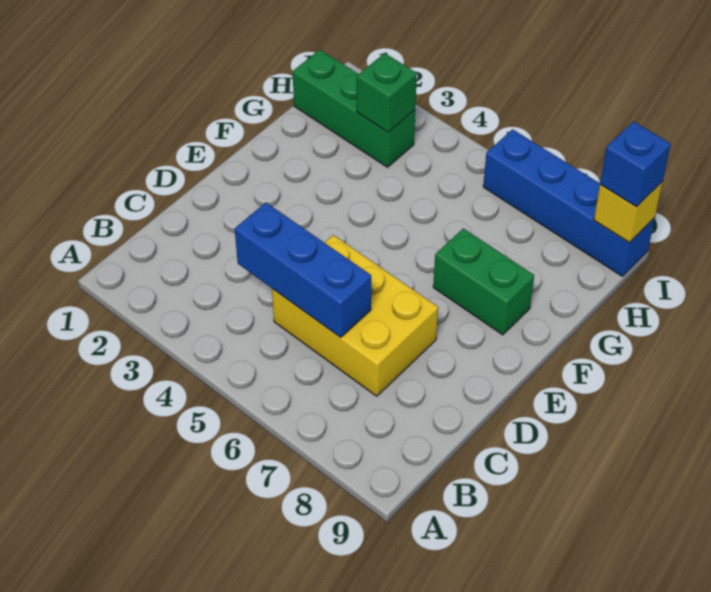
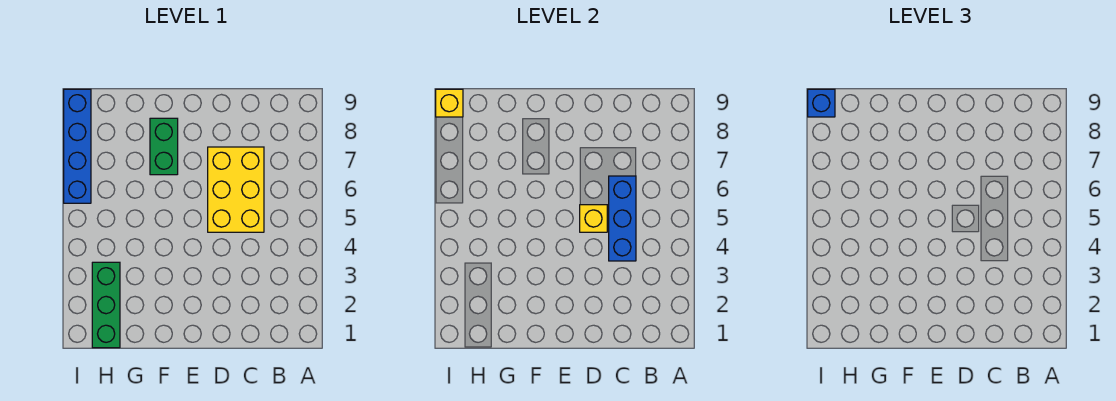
none -> yellow brick D5 level 2
green brick H3 level 2 -> none

